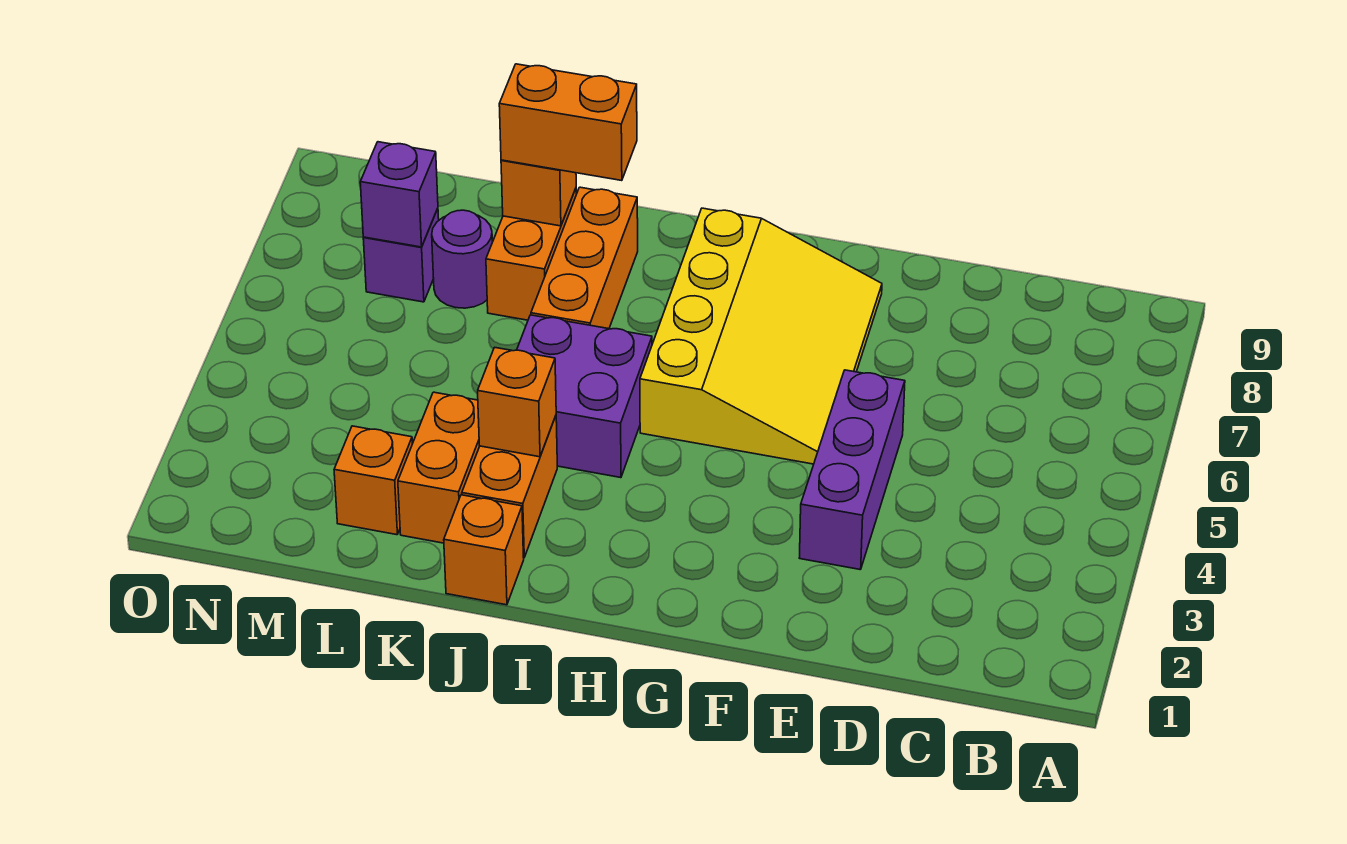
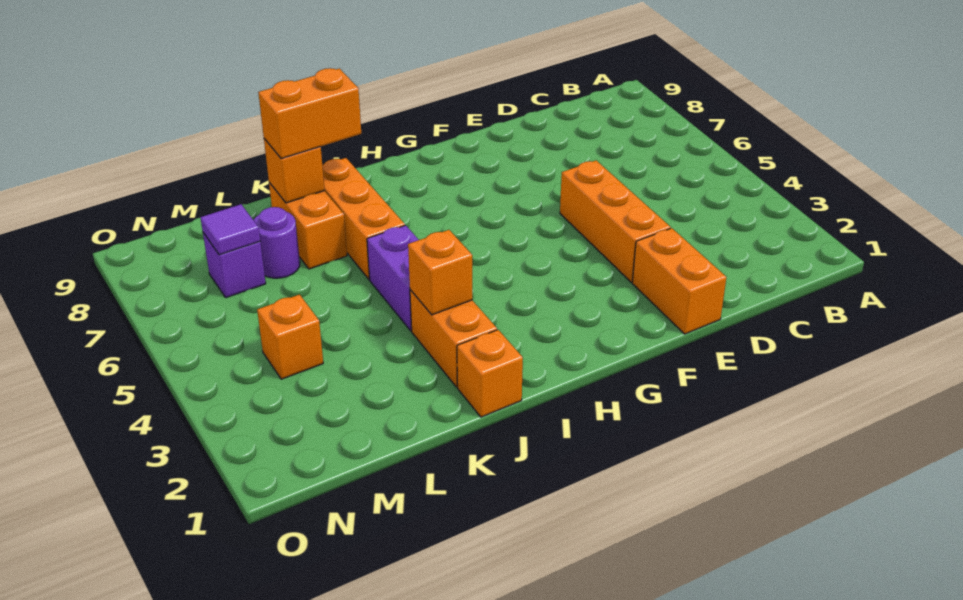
purple brick E3:E5 level 1 -> orange brick E3:E5 level 1
yellow slope F5:H8 level 1 top H -> none
purple brick I4:J5 level 1 -> purple brick J4:J5 level 1
orange brick K2:K3 level 1 -> orange brick E1:E2 level 1
orange brick L2 level 1 -> orange brick M4 level 1
purple brick M7 level 2 -> purple tile M7 level 2

